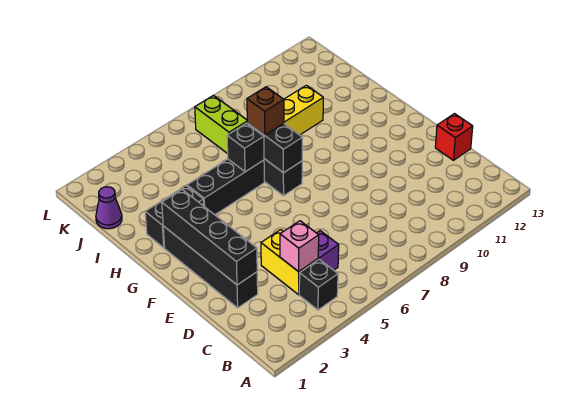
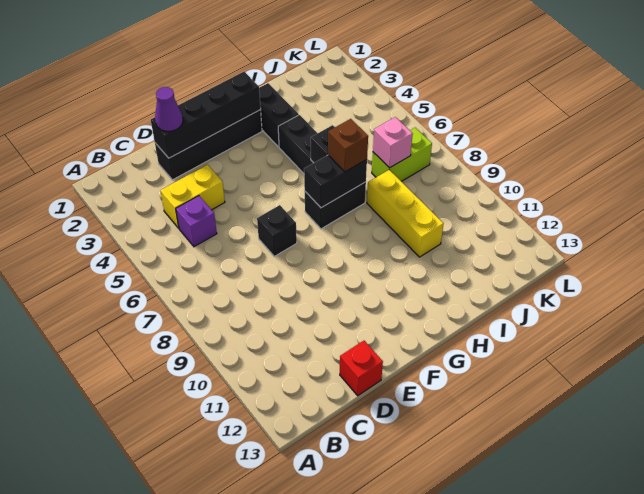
black brick B4 level 1 -> black brick E7 level 1
pink brick C4 level 2 -> pink brick J7 level 2
purple cone J1 level 1 -> purple cone D2 level 3

